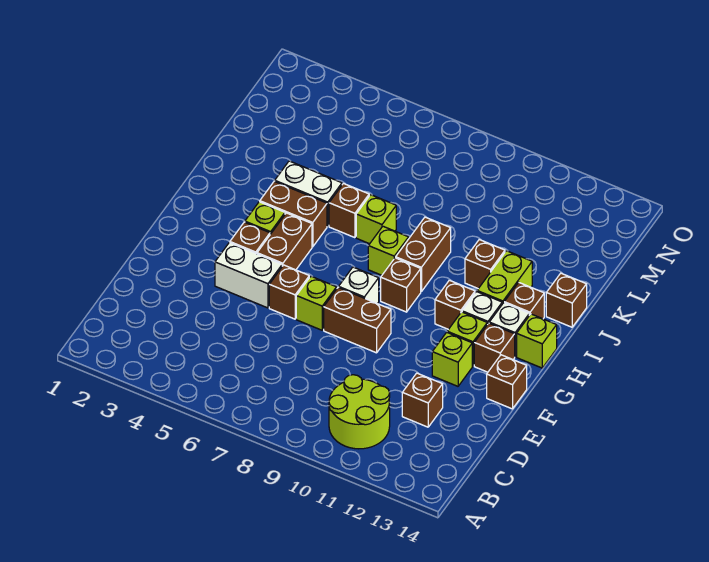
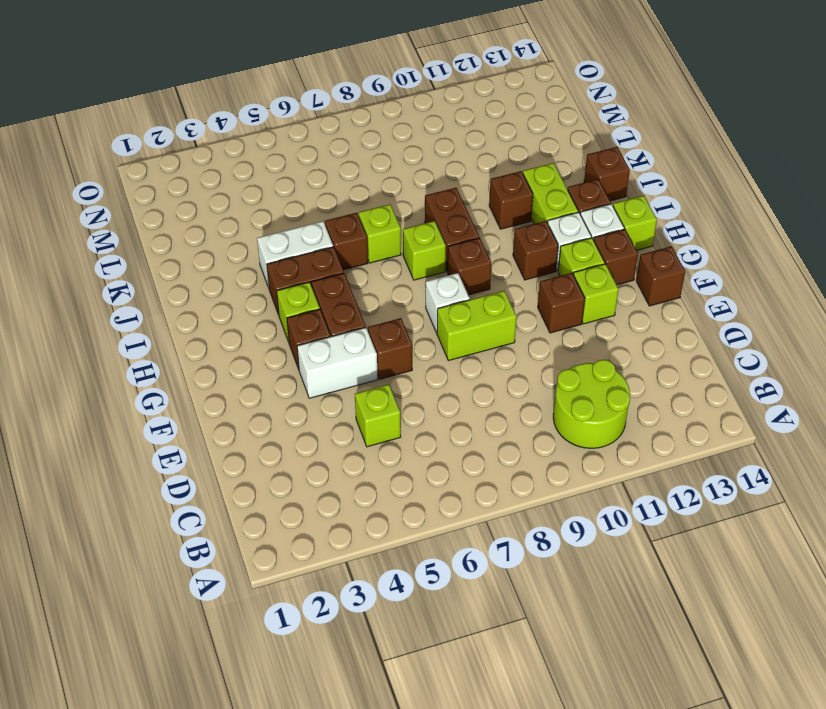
brown brick D12 level 1 -> brown brick F11 level 1
lime brick F7 level 1 -> lime brick D5 level 1
brown brick F8:F9 level 1 -> lime brick F8:F9 level 1

